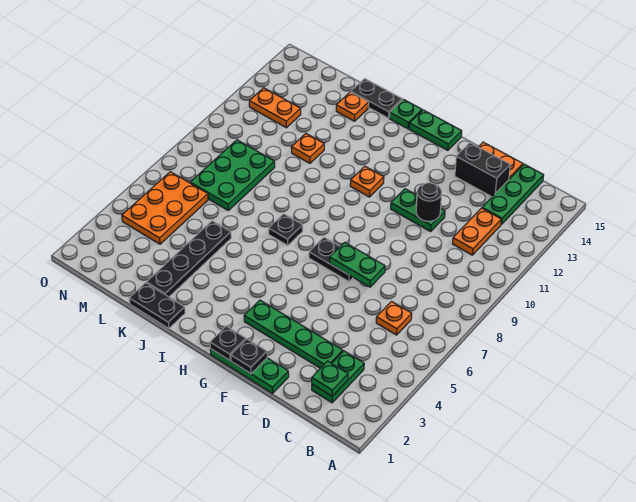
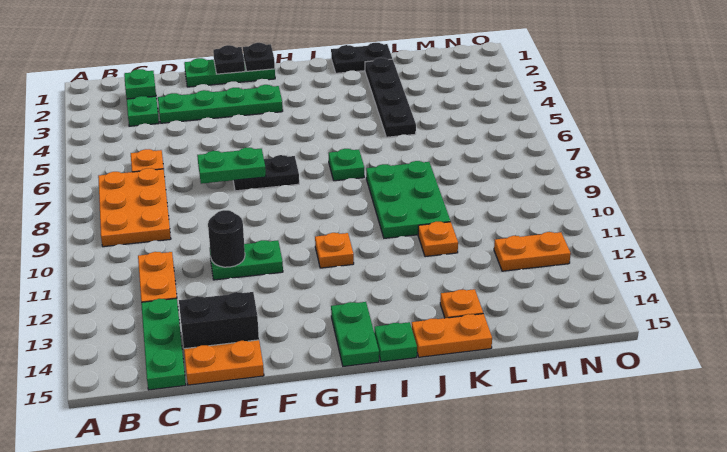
green plate G15:H15 level 1 -> green plate H14:H15 level 1
black plate I7 level 1 -> green plate I7 level 1
black plate J15:K15 level 1 -> orange plate J15:K15 level 1
green plate L7:M9 level 1 -> green plate J8:K10 level 1
orange plate M4:N6 level 1 -> orange plate B7:C9 level 1

